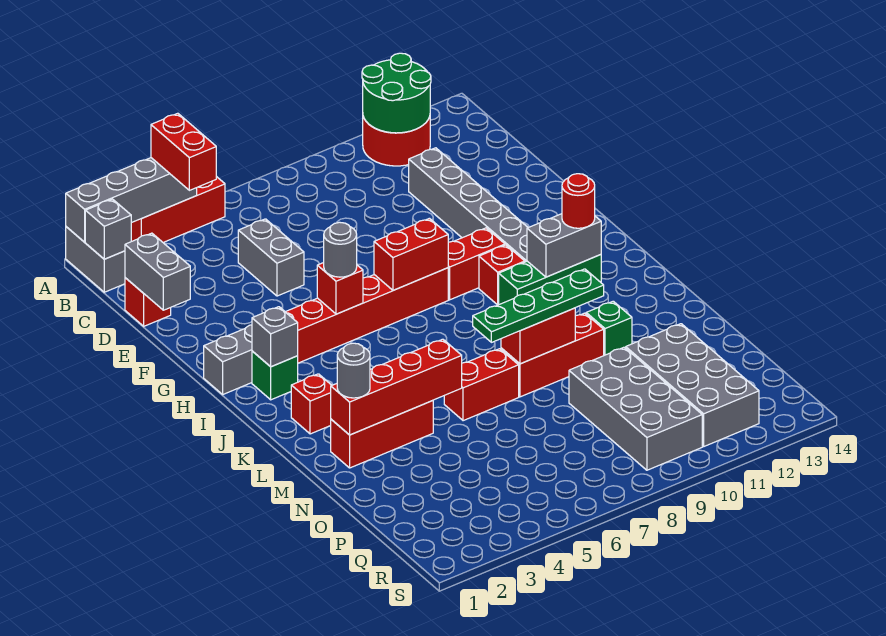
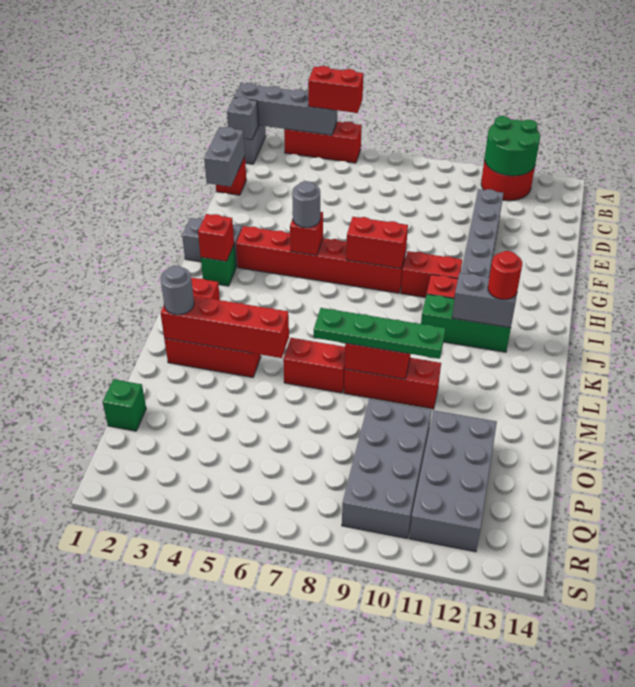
red brick A4:B4 level 3 -> red brick A4:A5 level 3
grey brick D5:E5 level 1 -> none
grey brick I2 level 2 -> red brick I2 level 2
green brick M11 level 1 -> green brick P1 level 1

